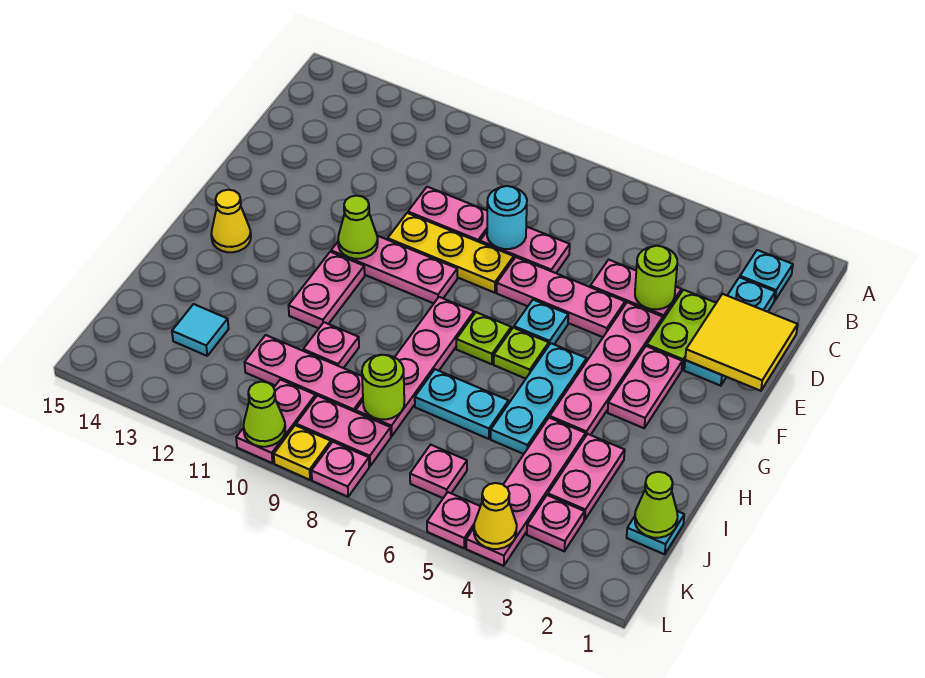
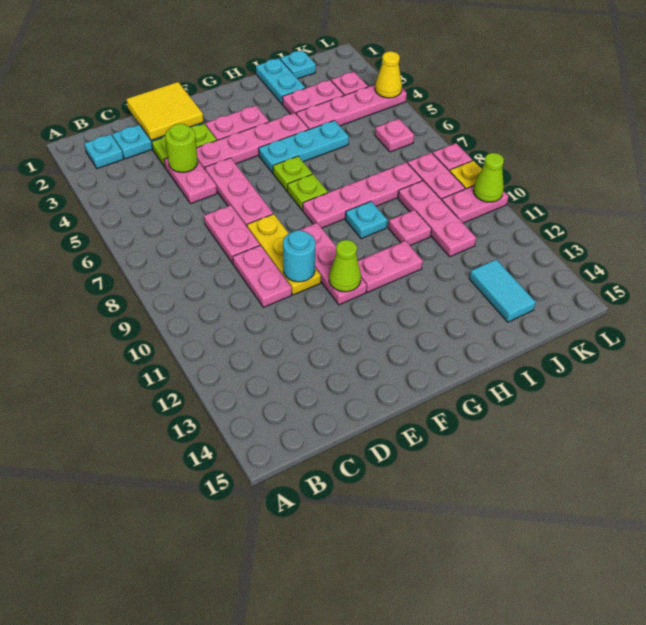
cyan round brick D8 level 2 -> cyan round brick E10 level 2
cyan plate F6 level 1 -> cyan plate H9 level 1
yellow cone G14 level 1 -> none
cyan plate I6:I7 level 1 -> cyan plate I1:I2 level 1
lime cone J1 level 2 -> none
lime round brick J8 level 2 -> none
cyan tile J13 level 1 -> cyan tile J13:J14 level 1
pink plate L5 level 1 -> none

